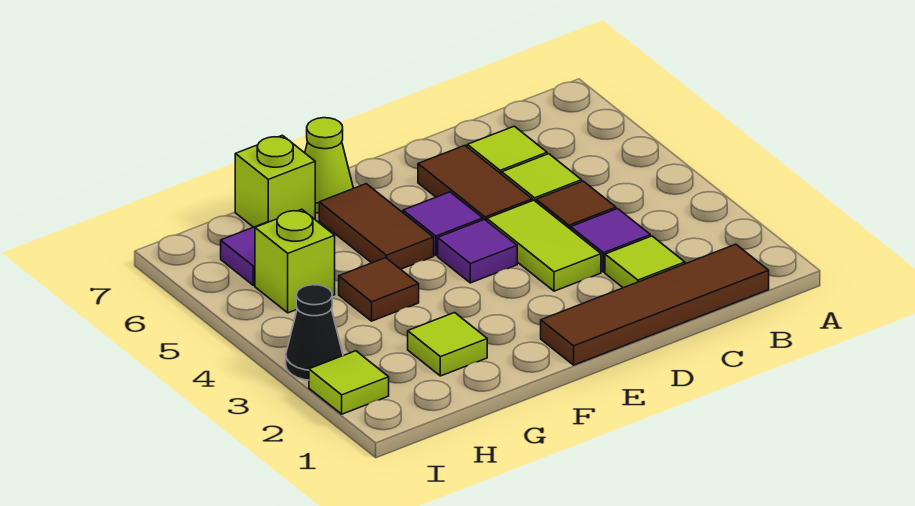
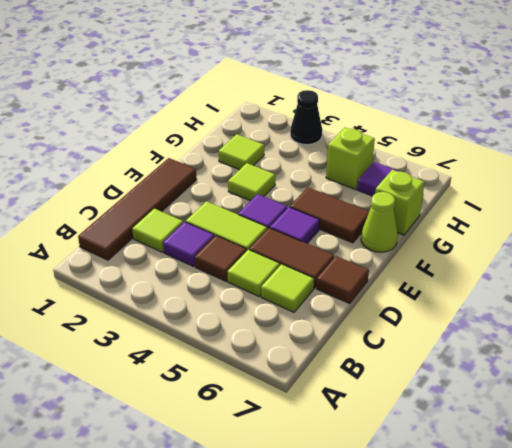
brown tile G4 level 1 -> brown tile D7 level 1
lime tile I2 level 1 -> lime tile F3 level 1

